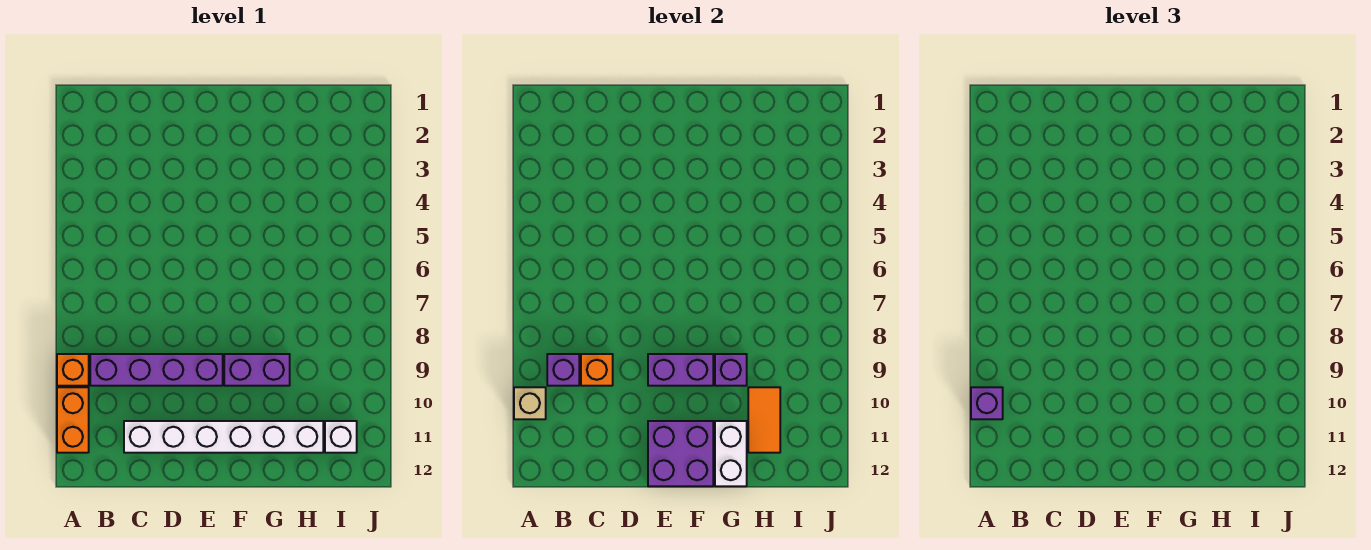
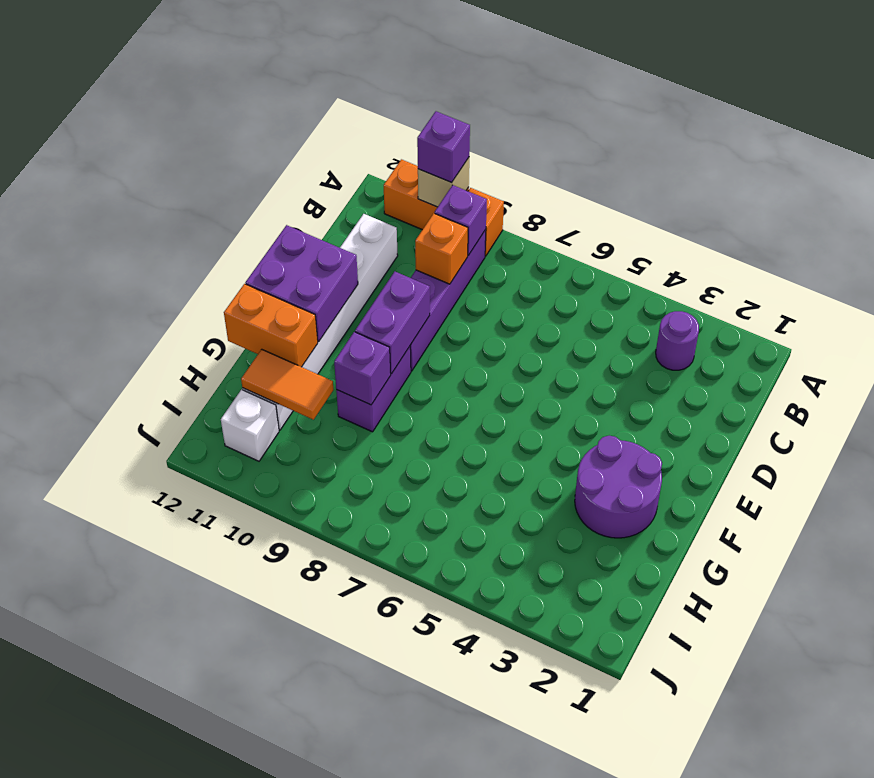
none -> purple round brick B3 level 1
none -> purple round brick F2:G3 level 1
white brick G11:G12 level 2 -> orange brick G11:G12 level 2

